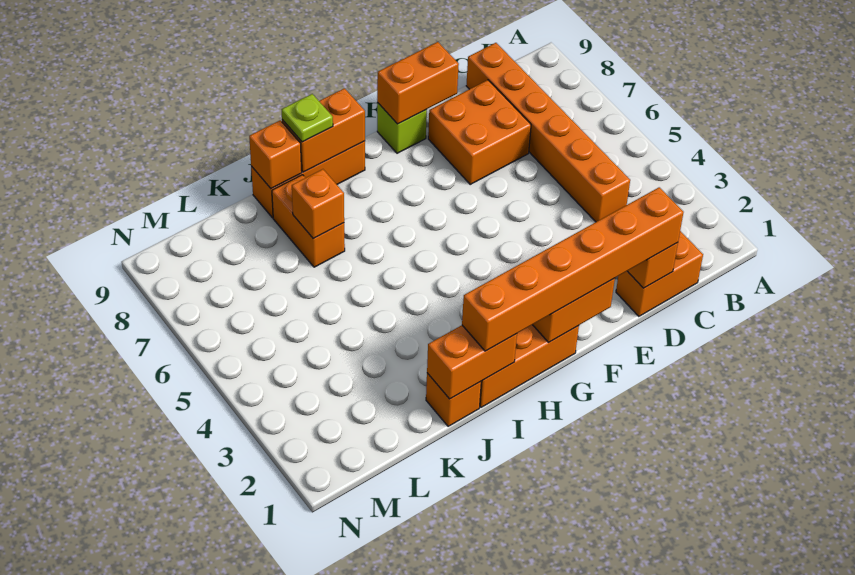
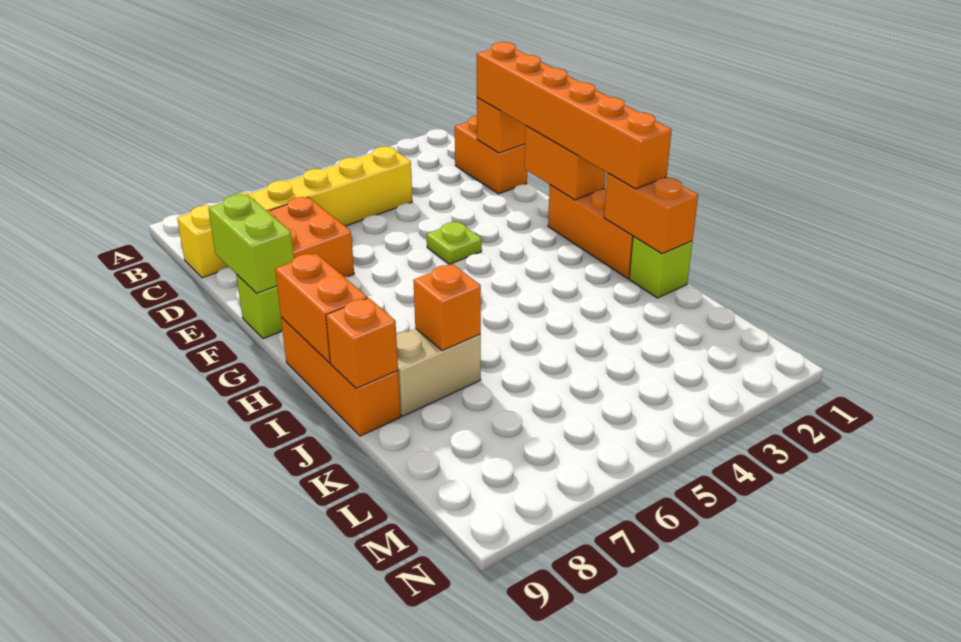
orange brick C4:C9 level 1 -> yellow brick C4:C9 level 1
orange brick E9:F9 level 2 -> lime brick E9:F9 level 2
lime plate I9 level 3 -> lime plate F4 level 1
orange brick J1 level 1 -> lime brick J1 level 1
orange brick J7:J8 level 1 -> tan brick J7:J8 level 1

